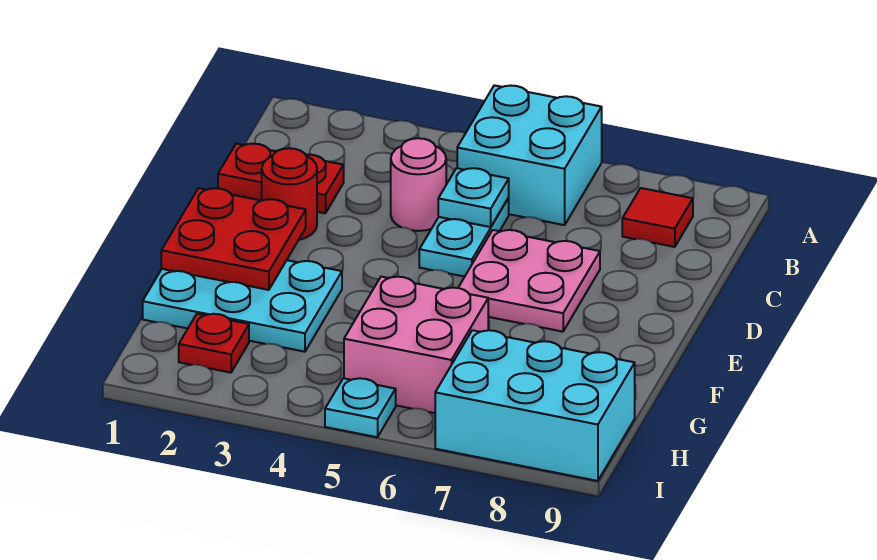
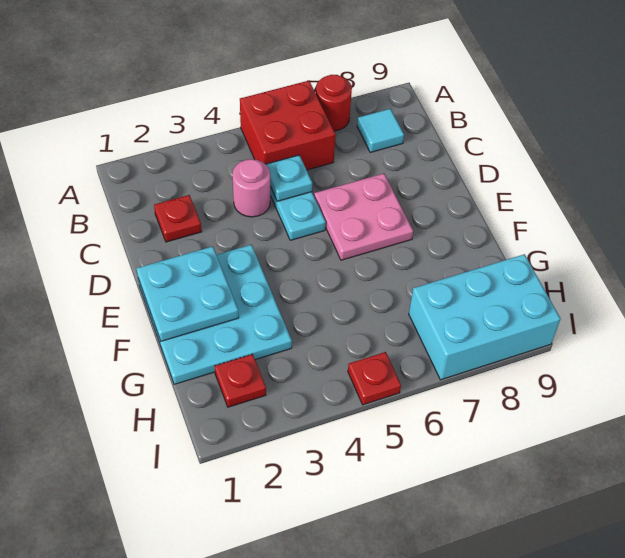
cyan brick A5:B6 level 1 -> red brick A5:B6 level 1
red tile B8 level 1 -> cyan tile B8 level 1
red plate C1:C2 level 1 -> red plate C2 level 1
red round brick D2 level 1 -> red round brick A7 level 1
red plate E1:F2 level 2 -> cyan plate E1:F2 level 2
cyan plate F1:G3 level 1 -> cyan plate E1:G3 level 1
pink brick G5:H6 level 1 -> none
cyan plate I5 level 1 -> red plate I5 level 1

